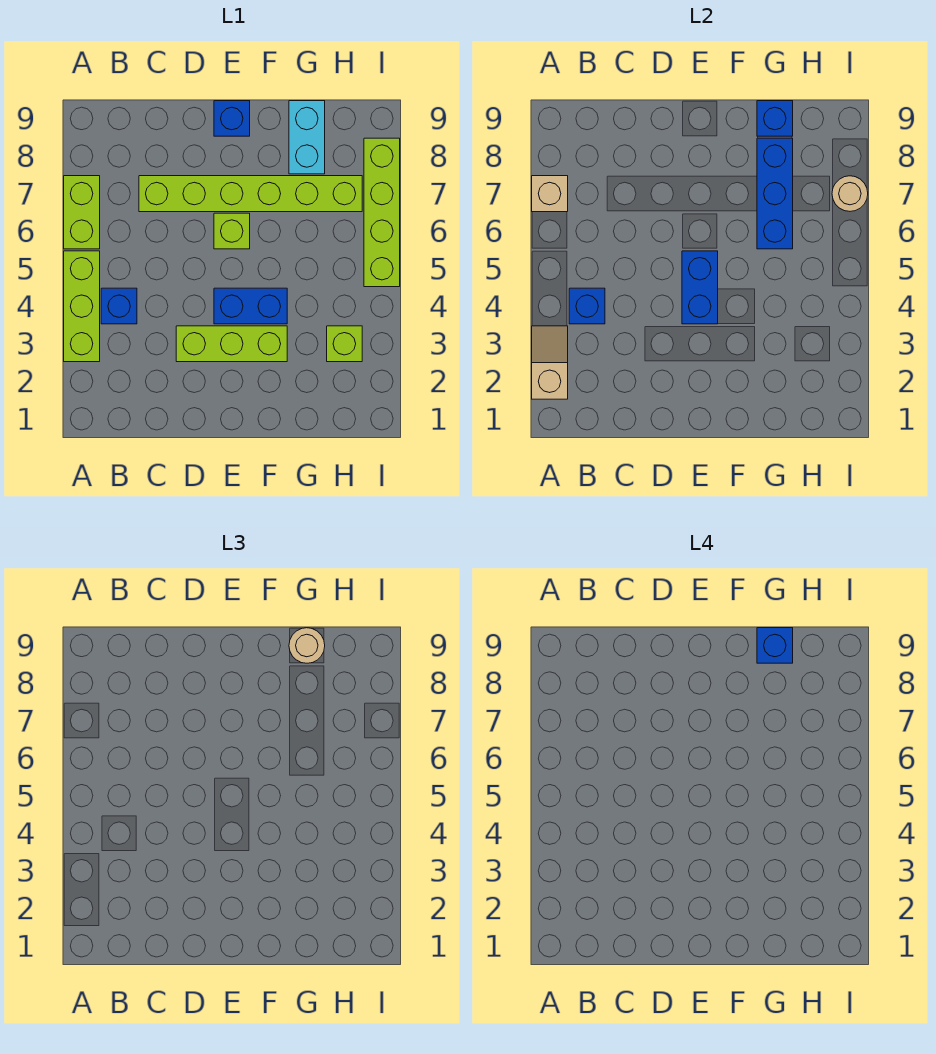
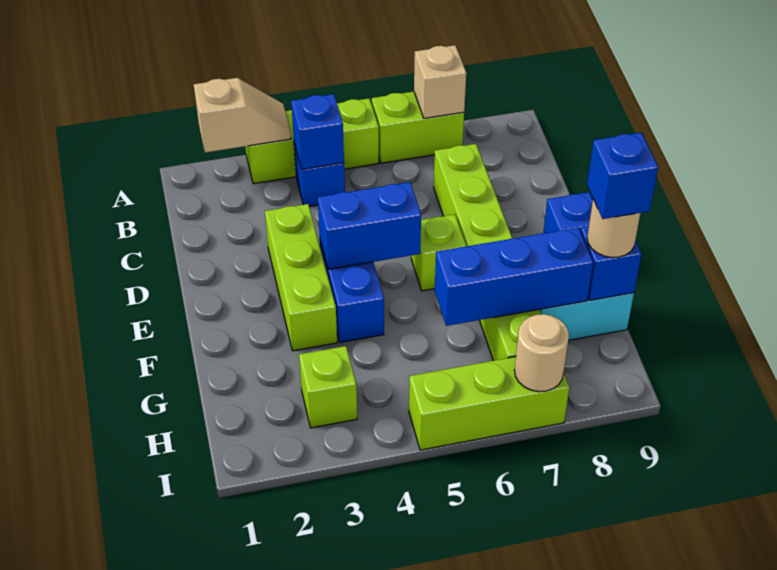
lime brick I5:I8 level 1 -> lime brick I5:I7 level 1

